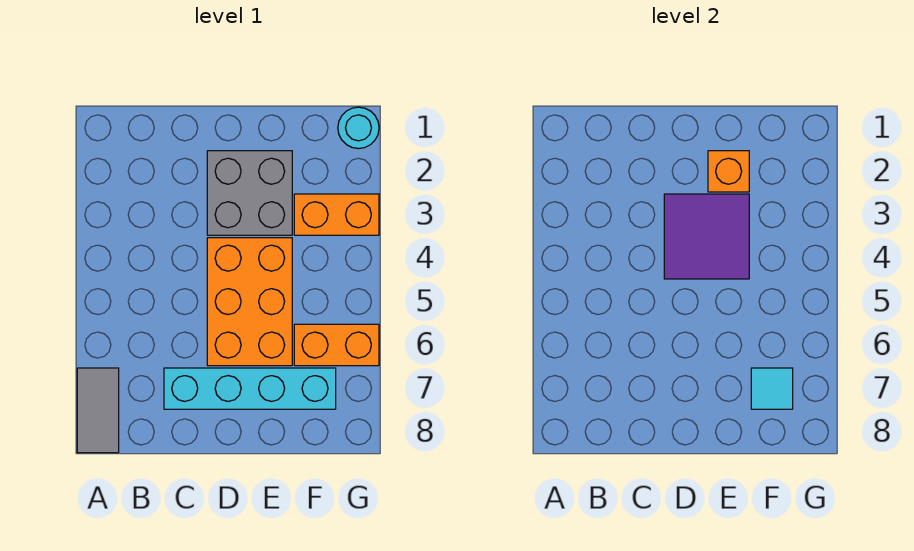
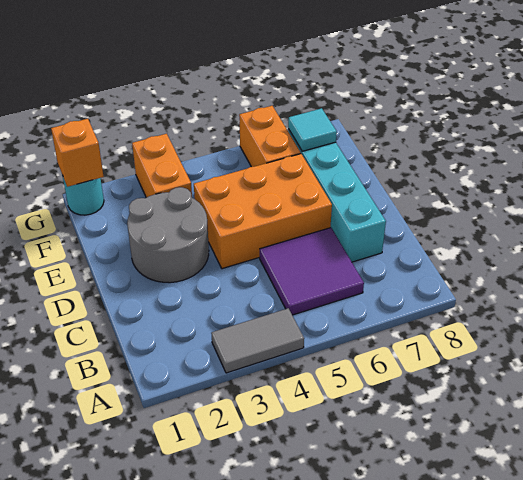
grey tile A7:A8 level 1 -> grey tile A3:A4 level 1
grey brick D2:E3 level 1 -> grey round brick D2:E3 level 1
purple tile D3:E4 level 2 -> purple tile B5:C6 level 1
orange brick E2 level 2 -> orange brick G1 level 2

